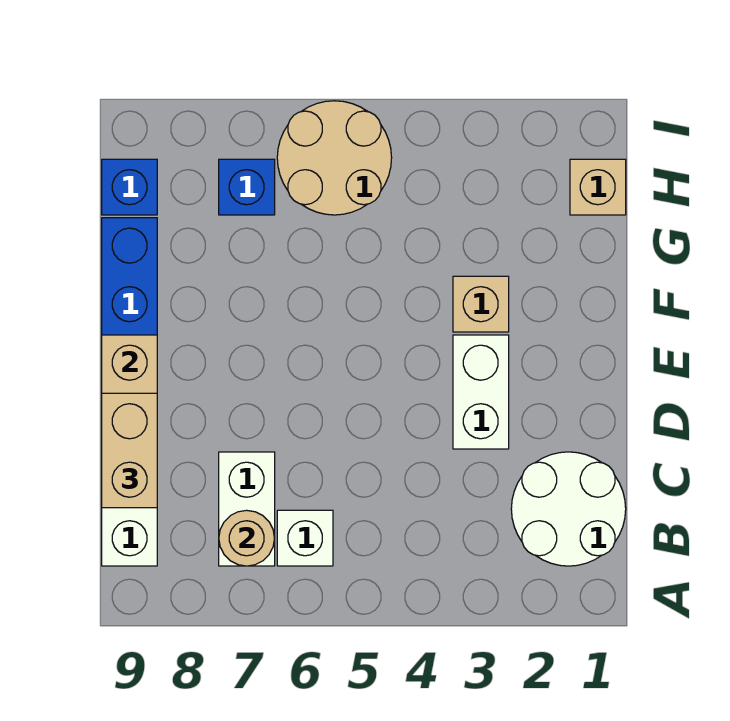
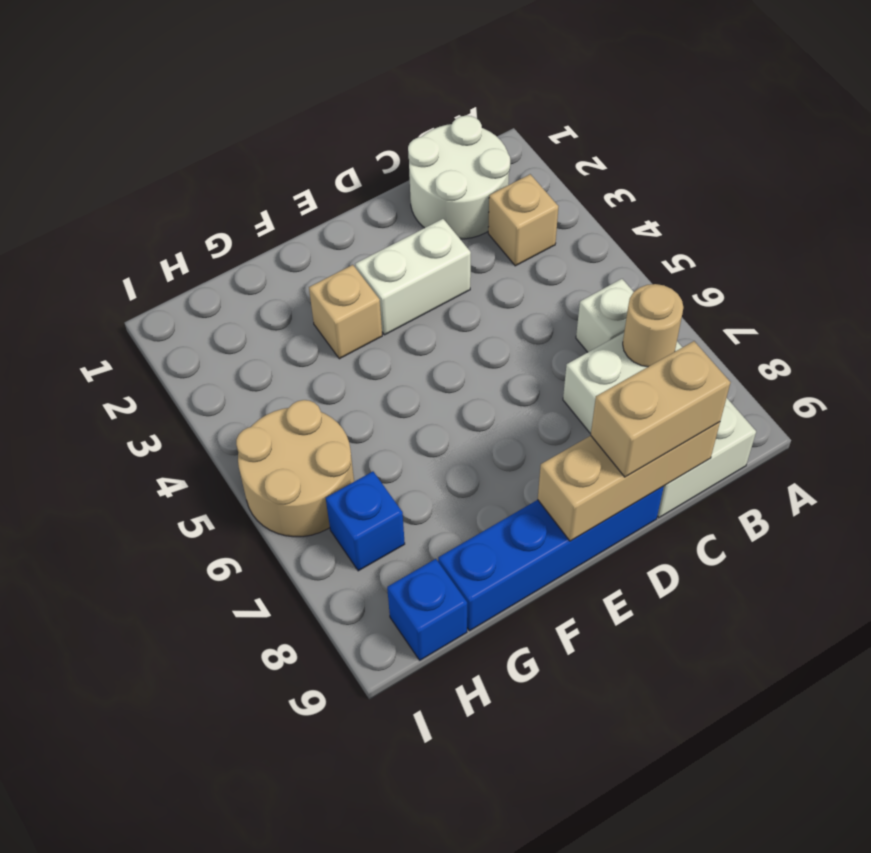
tan brick H1 level 1 -> tan brick B3 level 1

